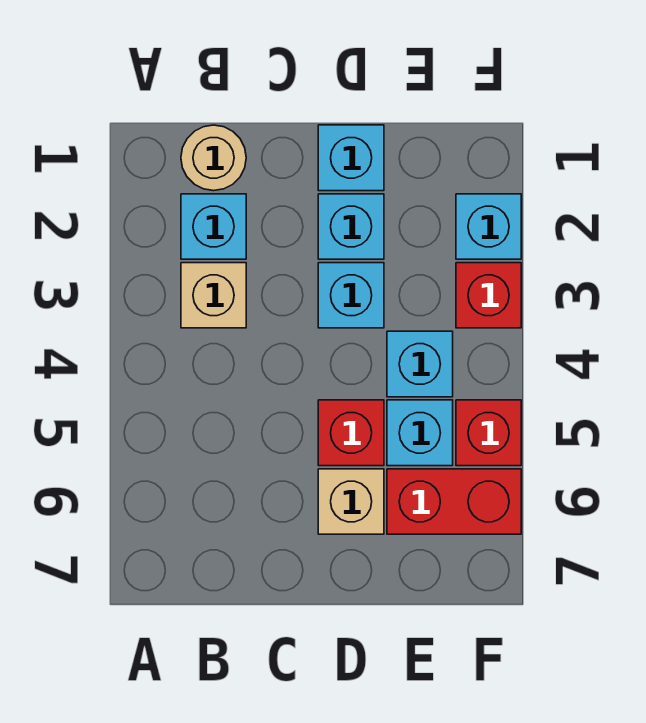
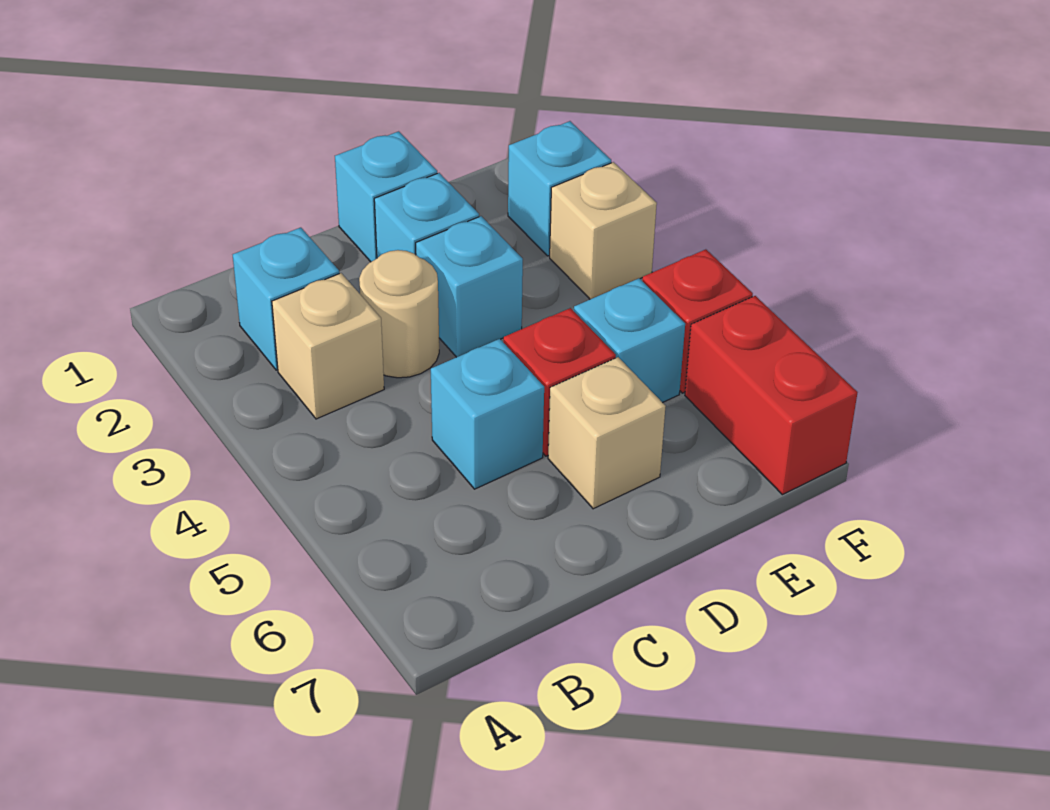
tan round brick B1 level 1 -> tan round brick C3 level 1
cyan brick E4 level 1 -> cyan brick C5 level 1
red brick E6:F6 level 1 -> red brick F6:F7 level 1
red brick F3 level 1 -> tan brick F3 level 1

